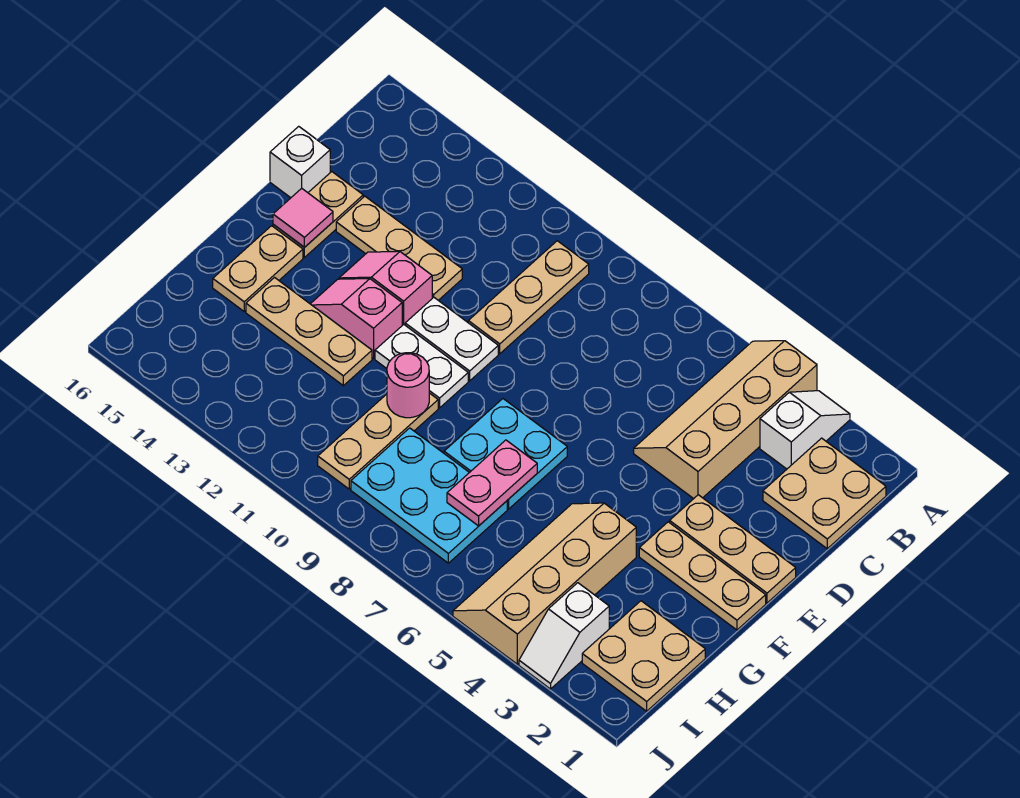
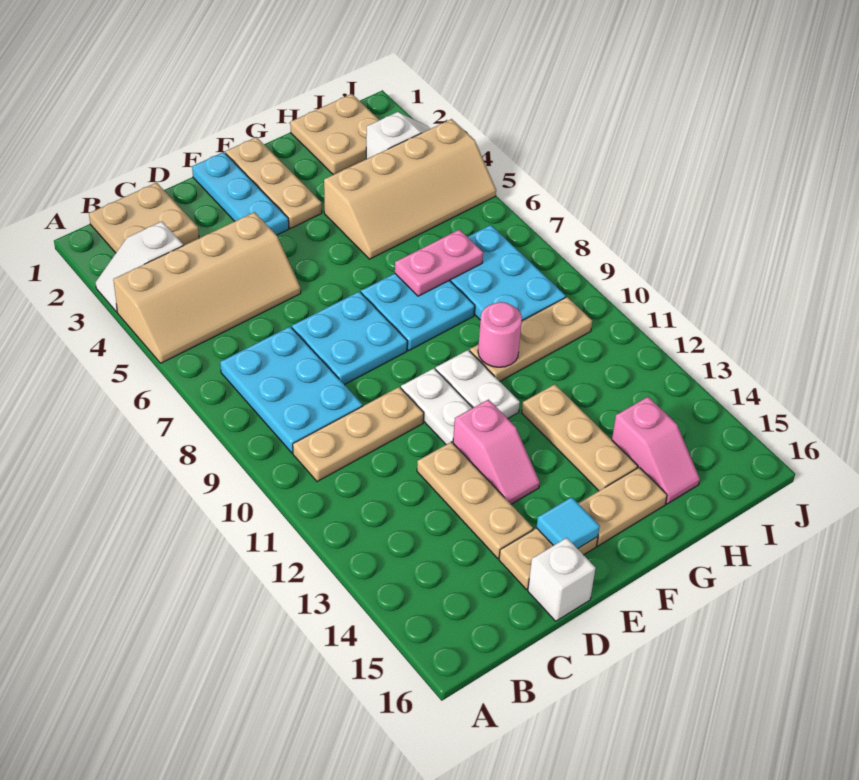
none -> cyan plate B7:C9 level 1
none -> cyan plate D7:E8 level 1
tan plate E1:E3 level 1 -> cyan plate E1:E3 level 1
pink tile E15 level 2 -> cyan tile E15 level 2
pink slope F12:F13 level 1 top 12 -> pink slope H14:H15 level 1 top 14

